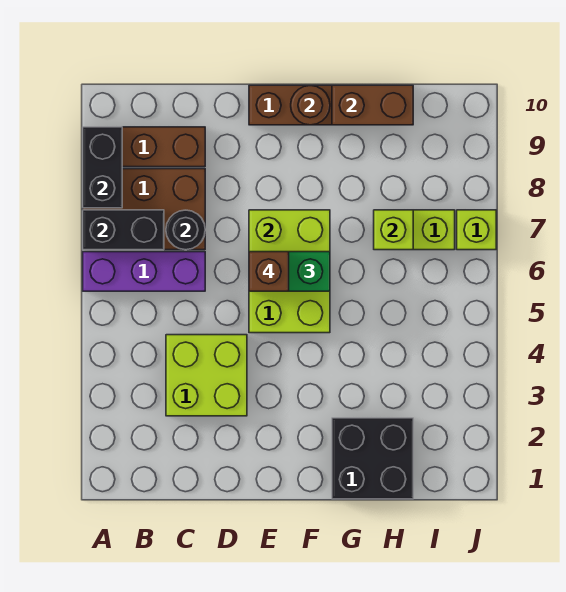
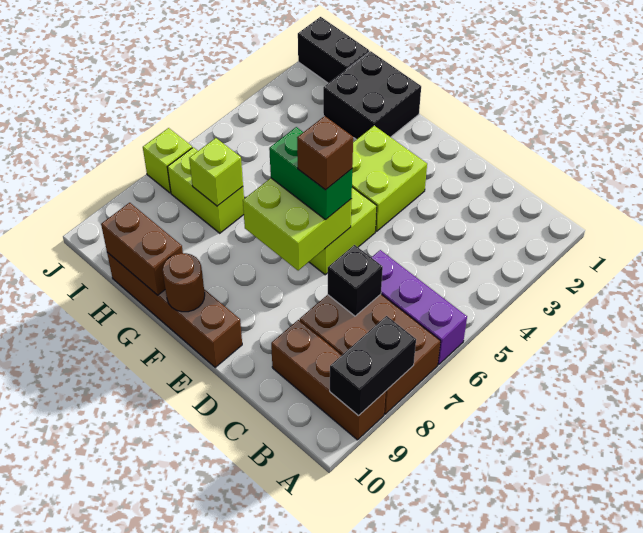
black brick A7:B7 level 2 -> black brick I1:J1 level 1
lime brick C3:D4 level 1 -> lime brick E3:F4 level 1
black round brick C7 level 2 -> black brick C7 level 2

